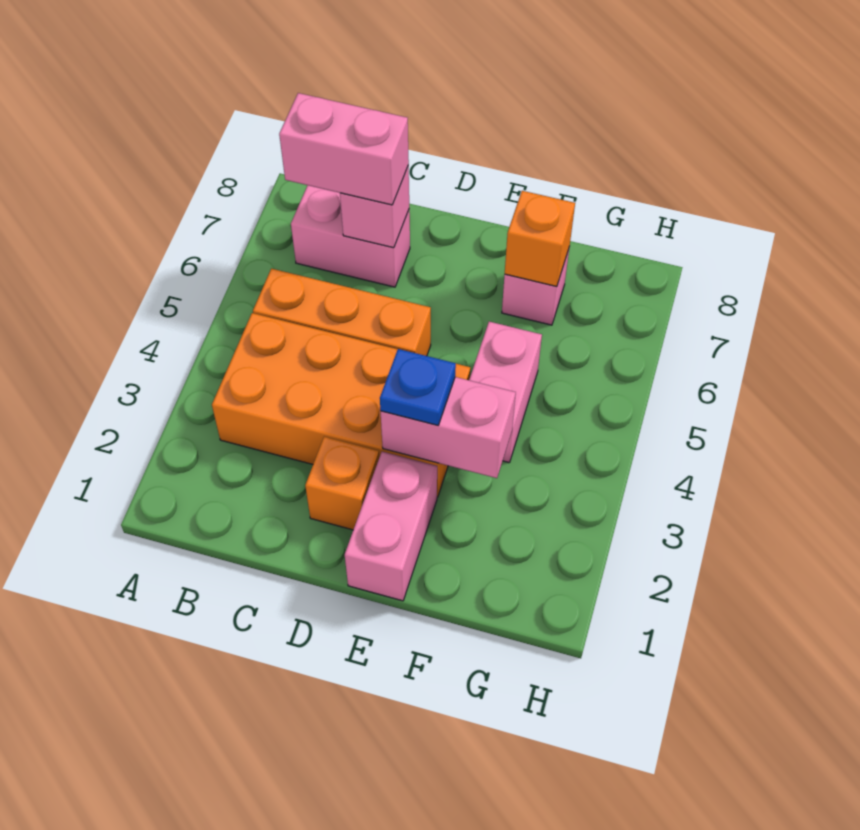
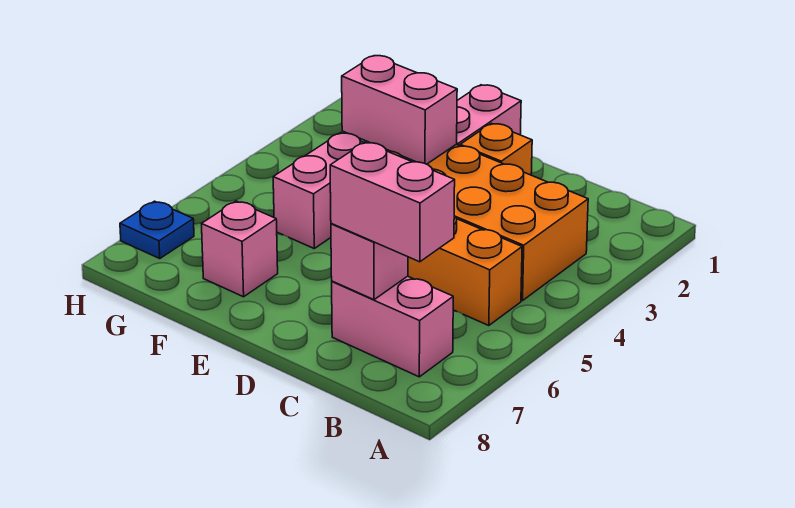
blue plate E3 level 3 -> blue plate H7 level 1
orange brick F7 level 2 -> none

